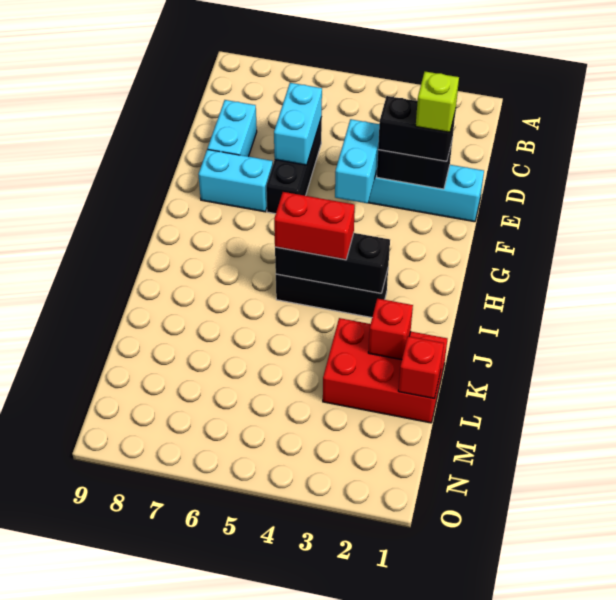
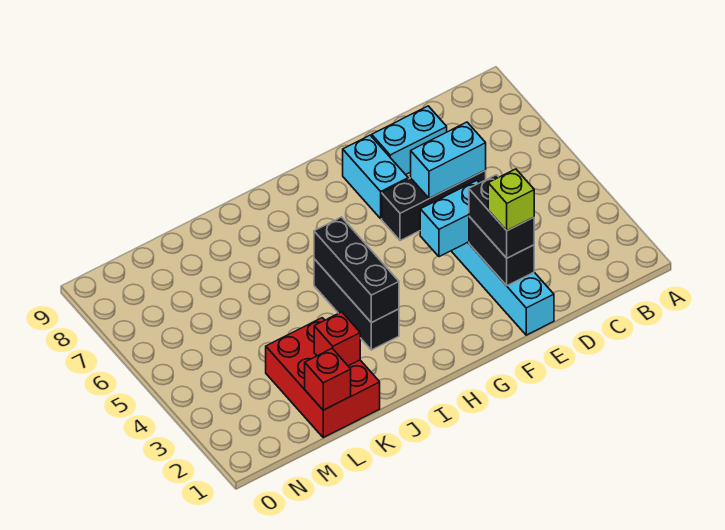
red brick I4:I5 level 3 -> none

